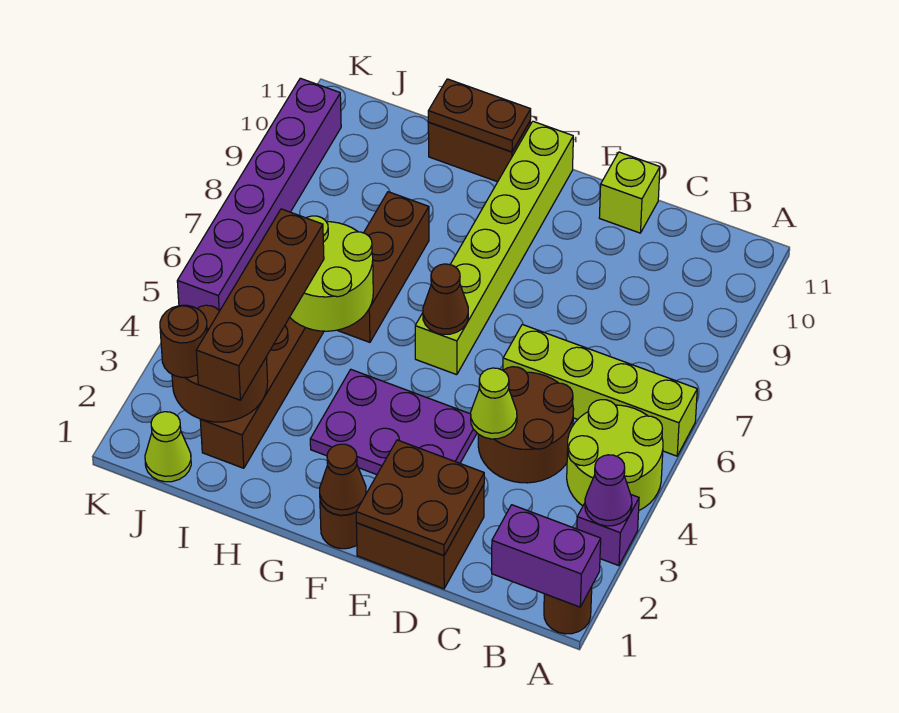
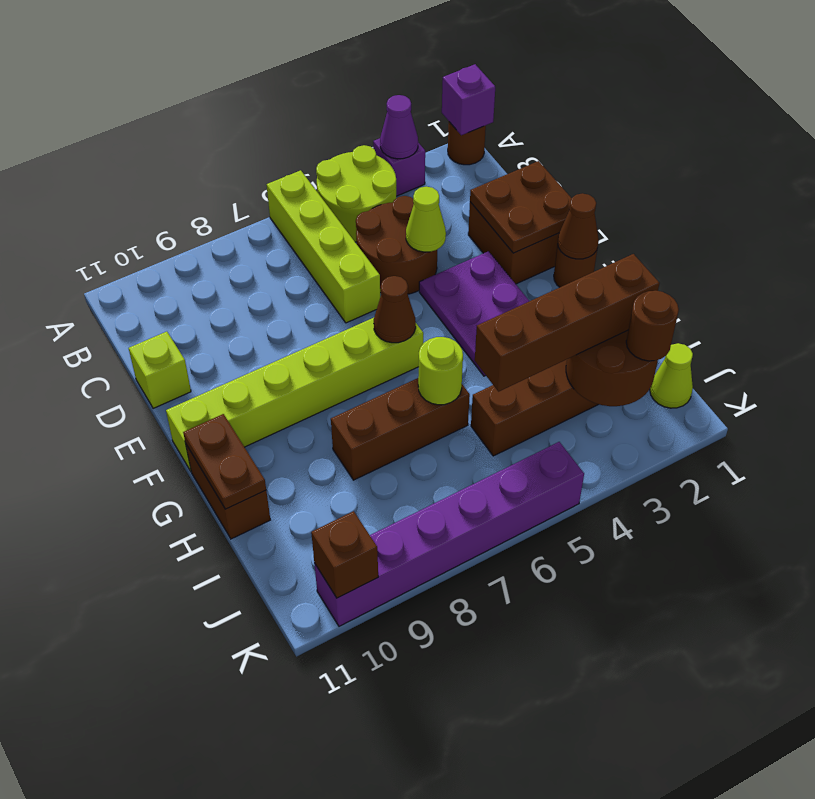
purple brick A1:B1 level 2 -> purple brick A1 level 2
lime round brick H5:I6 level 2 -> lime round brick H6 level 2
none -> brown brick K10 level 2

